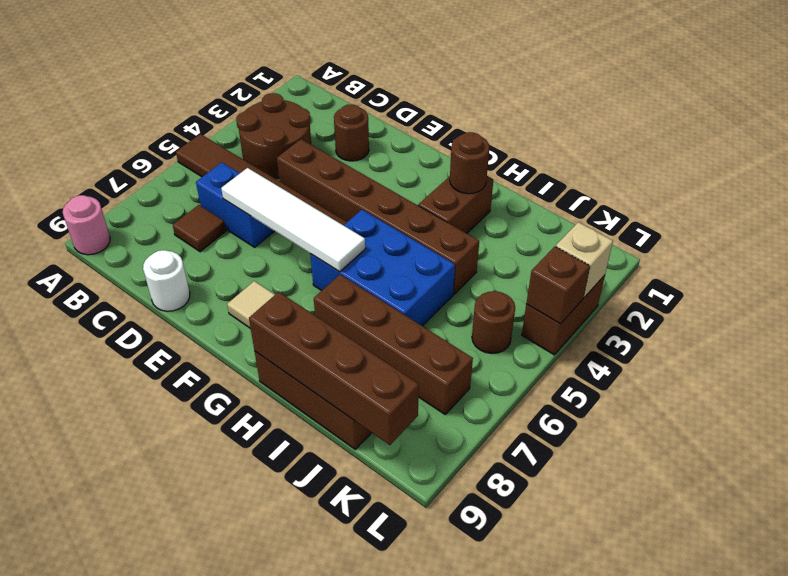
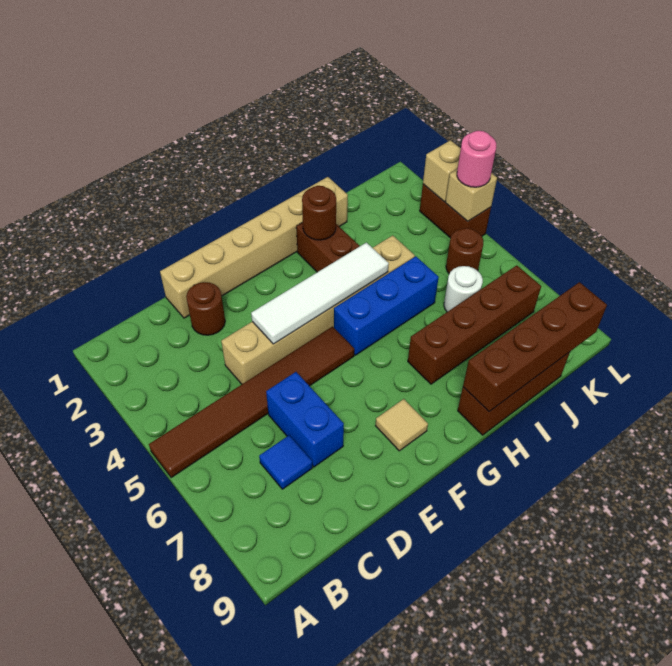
pink round brick A9 level 1 -> pink round brick L4 level 3
brown round brick B3:C4 level 1 -> none
blue brick C6:D6 level 1 -> blue brick D6:D7 level 1
brown tile C7 level 1 -> blue tile C7 level 1
none -> tan brick D1:I1 level 1
brown brick D4:I4 level 1 -> tan brick D4:I4 level 1
white tile D6:G6 level 2 -> white tile E4:H4 level 2
white round brick D9 level 1 -> white round brick J6 level 1
blue brick G5:I6 level 1 -> blue brick G5:I5 level 1
brown brick L4 level 2 -> tan brick L4 level 2

